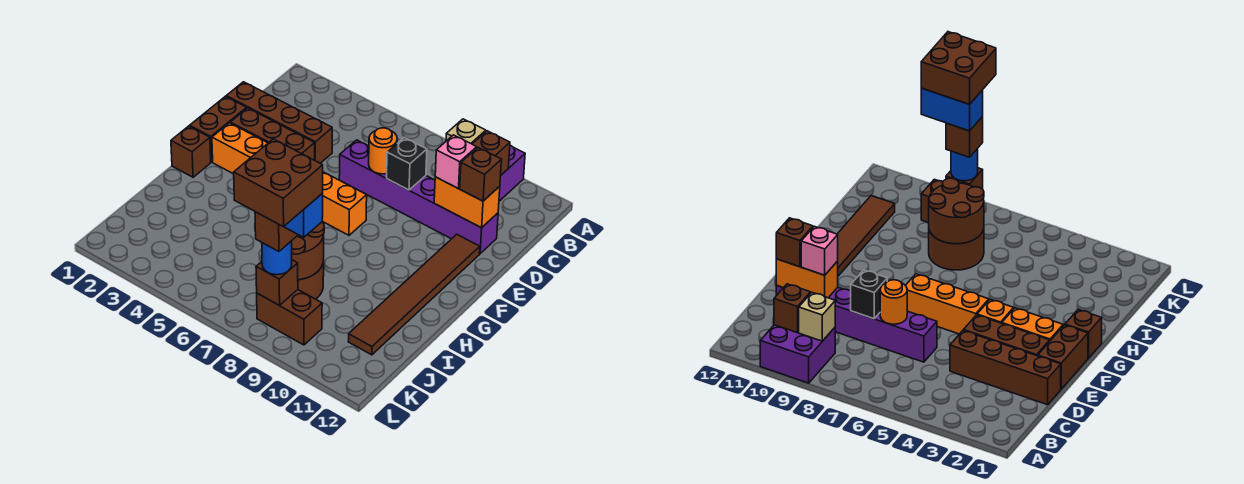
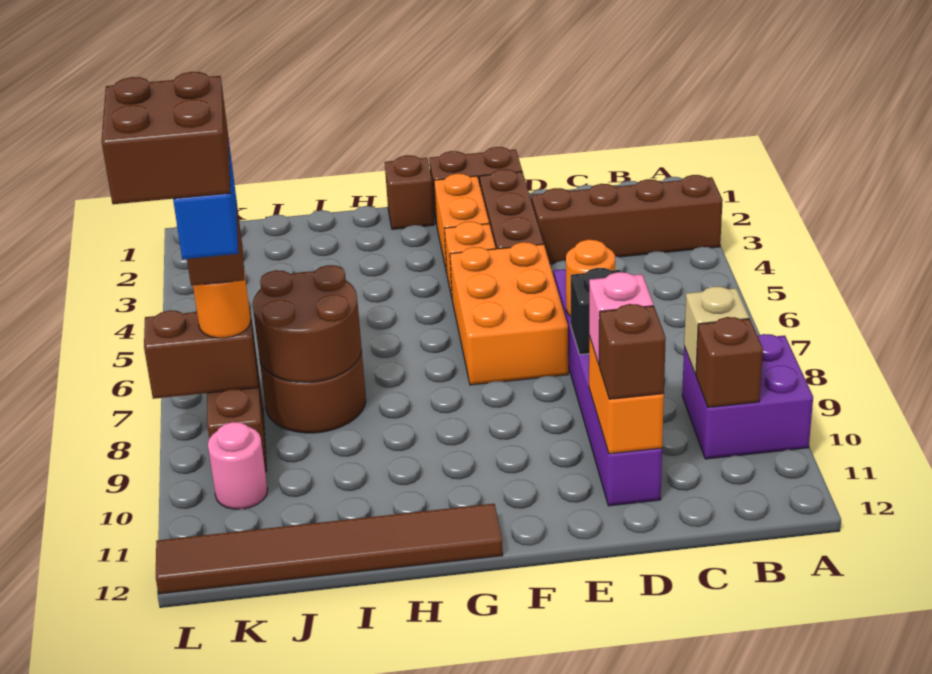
brown brick D1:D4 level 1 -> brown brick A3:D3 level 1
brown tile E11:J11 level 1 -> brown tile G12:L12 level 1
orange brick F5:F7 level 1 -> orange brick E5:F7 level 1
brown brick K8 level 2 -> brown brick K8:L8 level 2
blue round brick K8 level 3 -> orange round brick K8 level 3
none -> pink round brick K10 level 1

